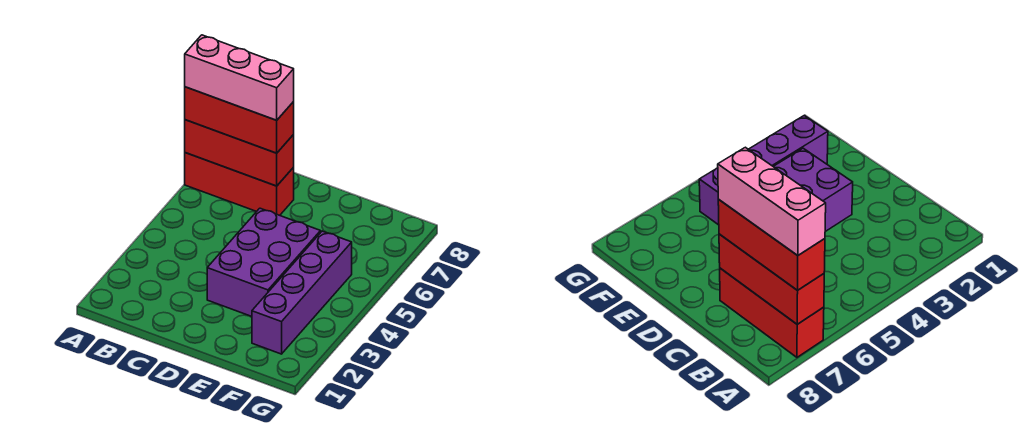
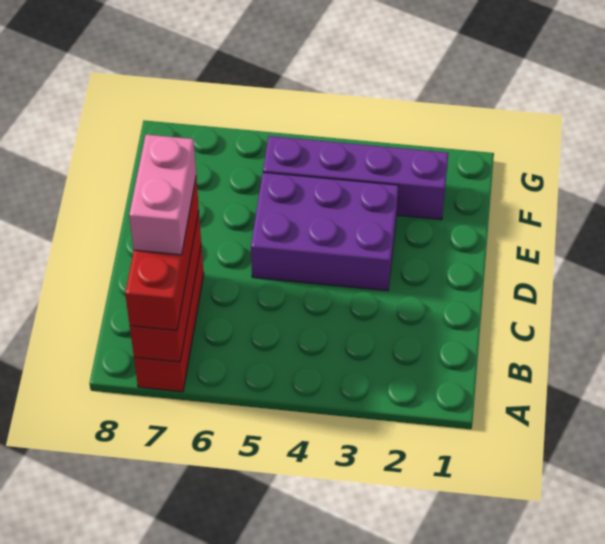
pink brick A7:C7 level 4 -> pink brick B7:C7 level 4

